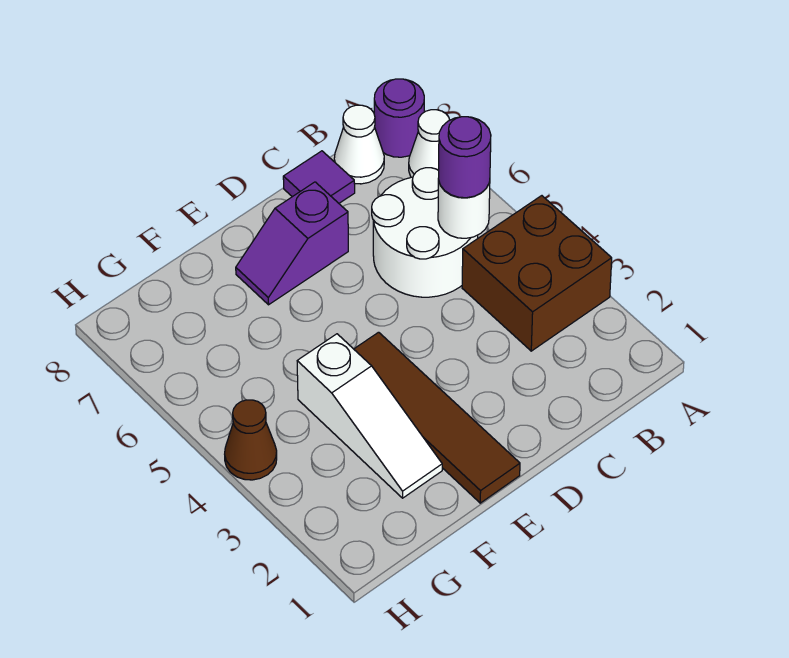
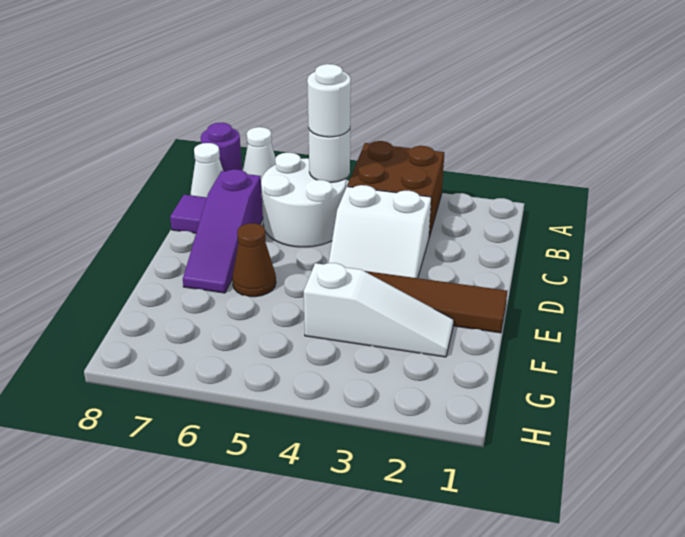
purple round brick B5 level 3 -> white round brick B5 level 3
none -> white slope C3:D4 level 1 top C
purple slope D7:E7 level 1 top D -> purple slope C7:E7 level 1 top C
brown cone H4 level 1 -> brown cone E6 level 1

